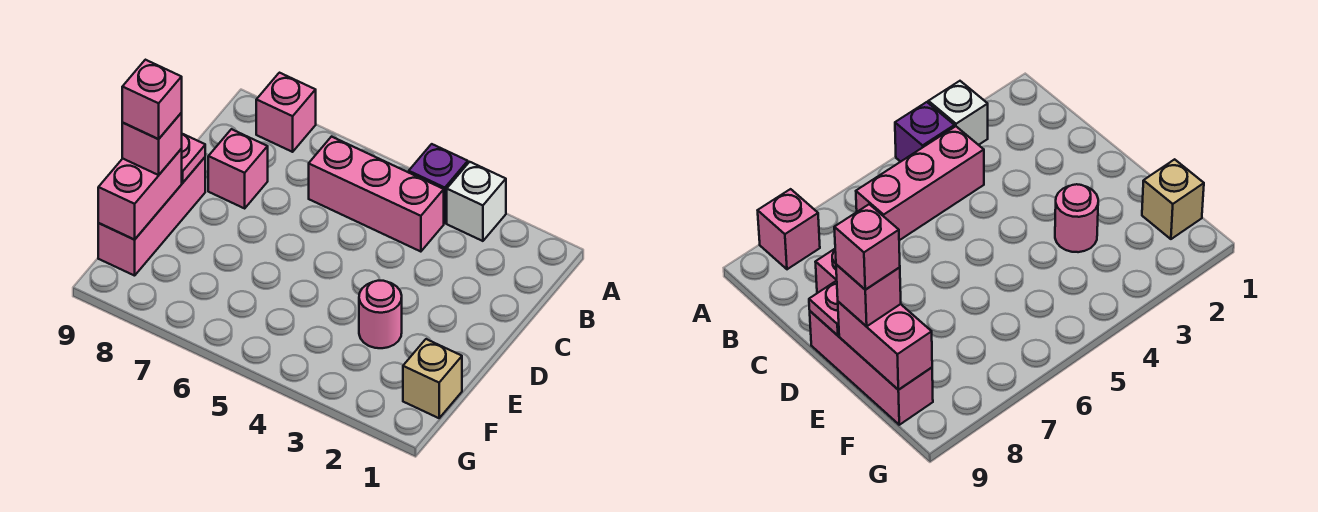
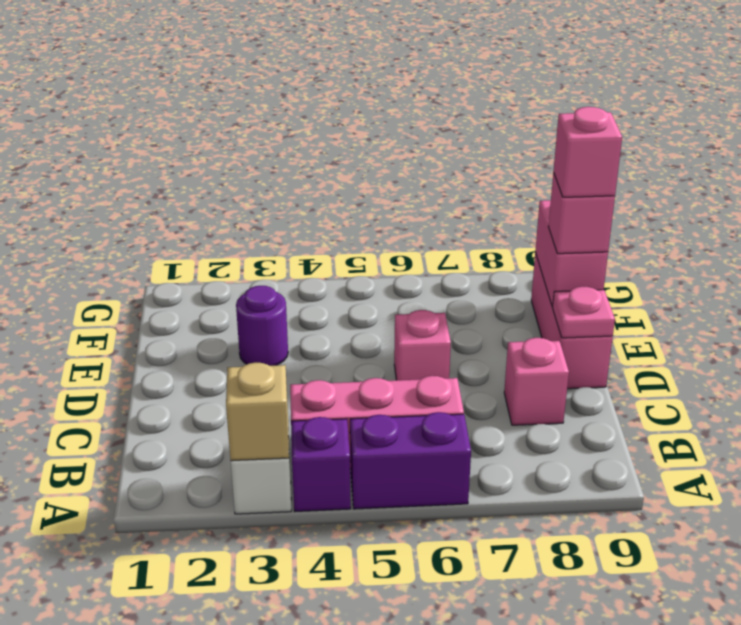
none -> purple brick A5:A6 level 1
pink brick A8 level 1 -> pink brick D6 level 1
pink round brick E3 level 1 -> purple round brick E3 level 1
tan brick F1 level 1 -> tan brick A3 level 2

